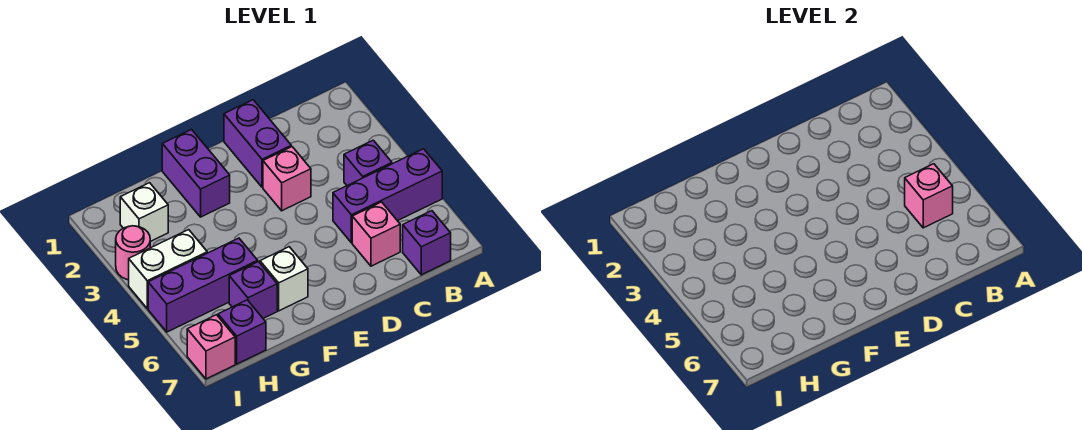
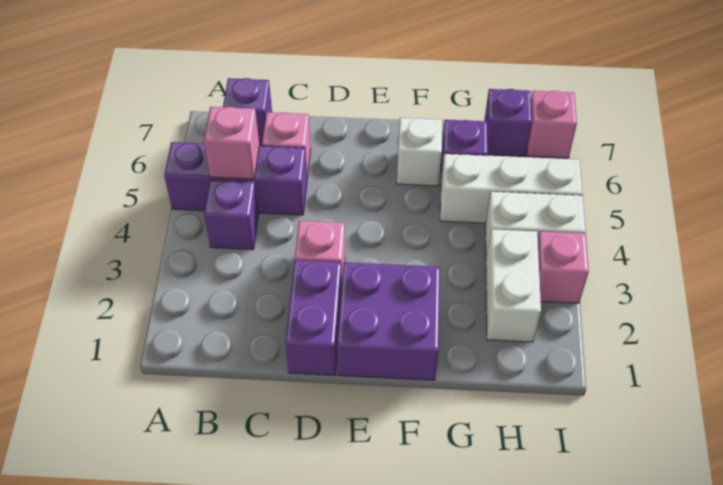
purple brick F1:F2 level 1 -> purple brick E1:F2 level 1
purple brick G5:I5 level 1 -> white brick G5:I5 level 1
white brick H2 level 1 -> white brick H2:H3 level 1
pink round brick I3 level 1 -> pink brick I3 level 1

